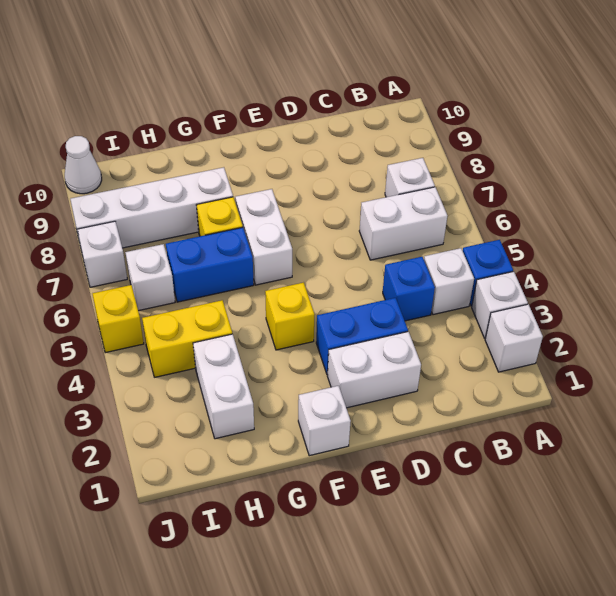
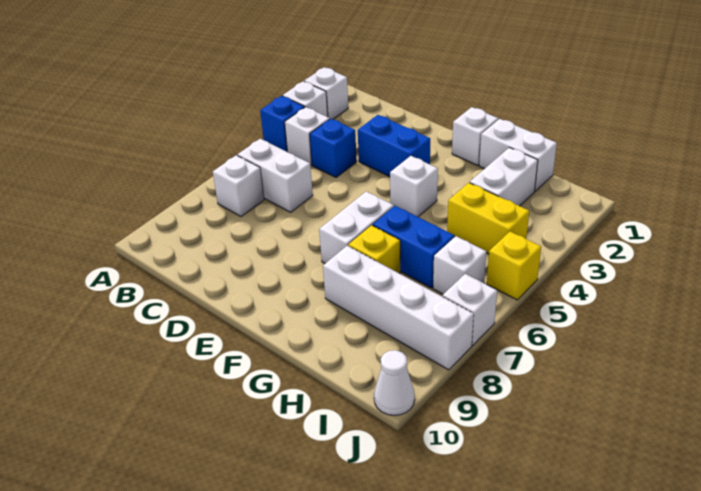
white brick D2:E2 level 1 -> white brick G1:H1 level 1
yellow brick F4 level 1 -> white brick F4 level 1

